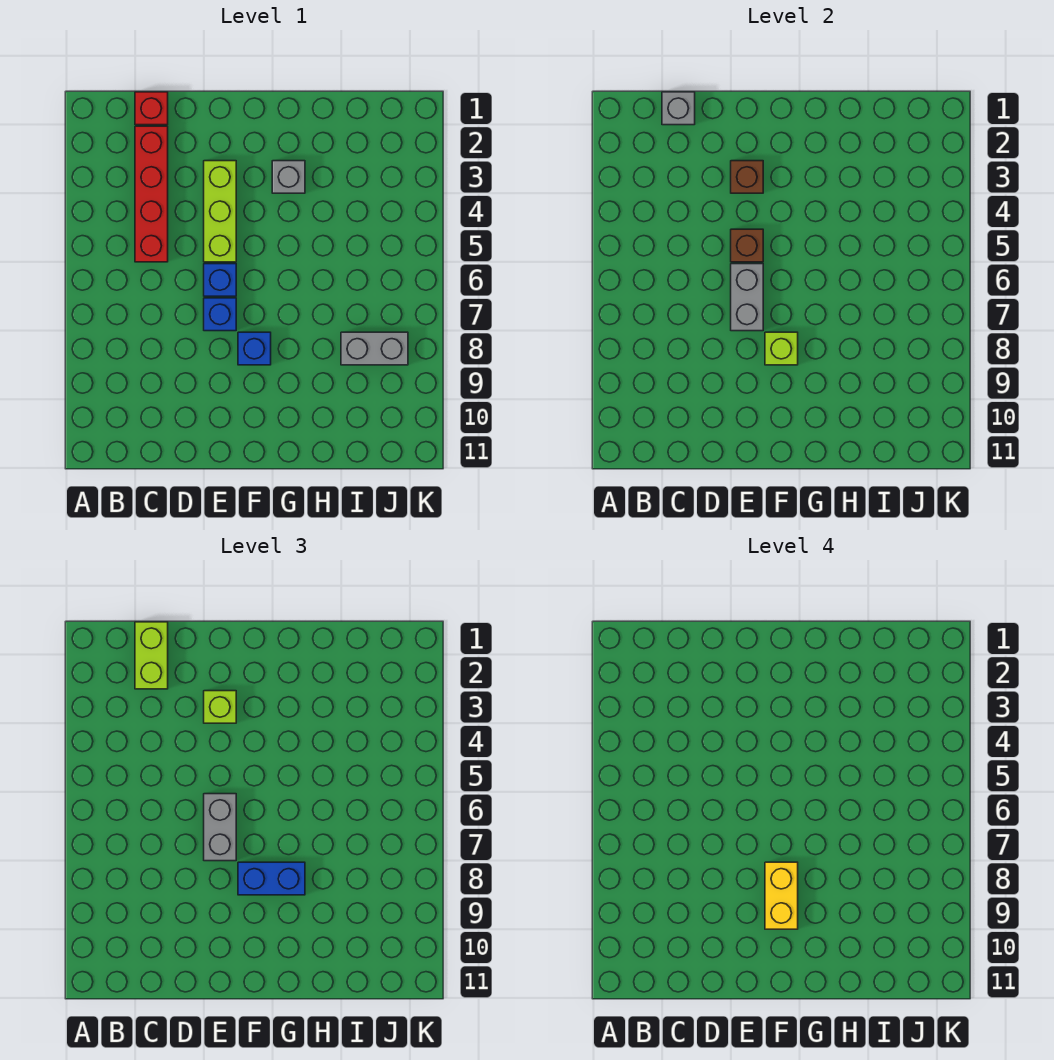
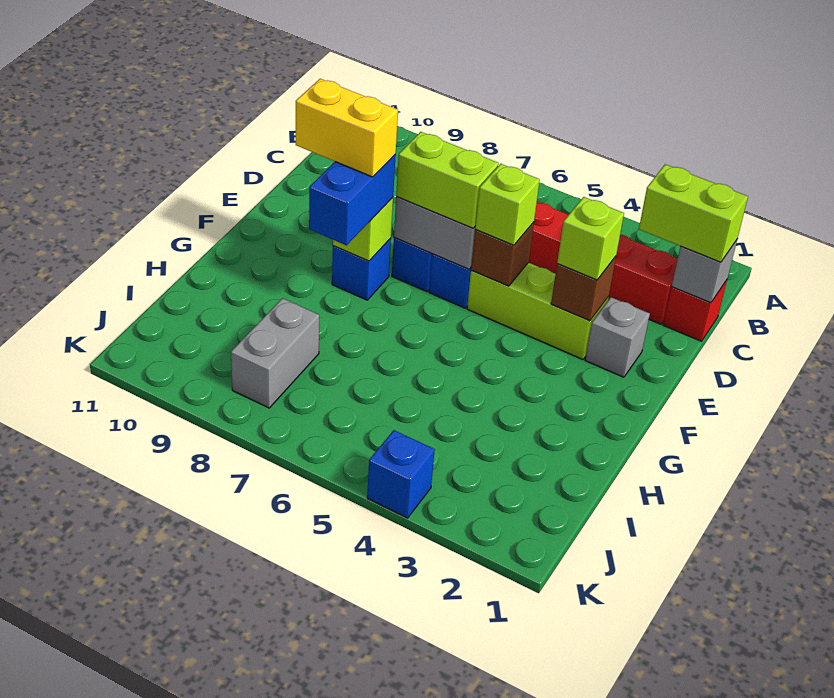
none -> lime brick E5 level 3
grey brick E6:E7 level 3 -> lime brick E6:E7 level 3
grey brick G3 level 1 -> grey brick E2 level 1
none -> blue brick K4 level 1

